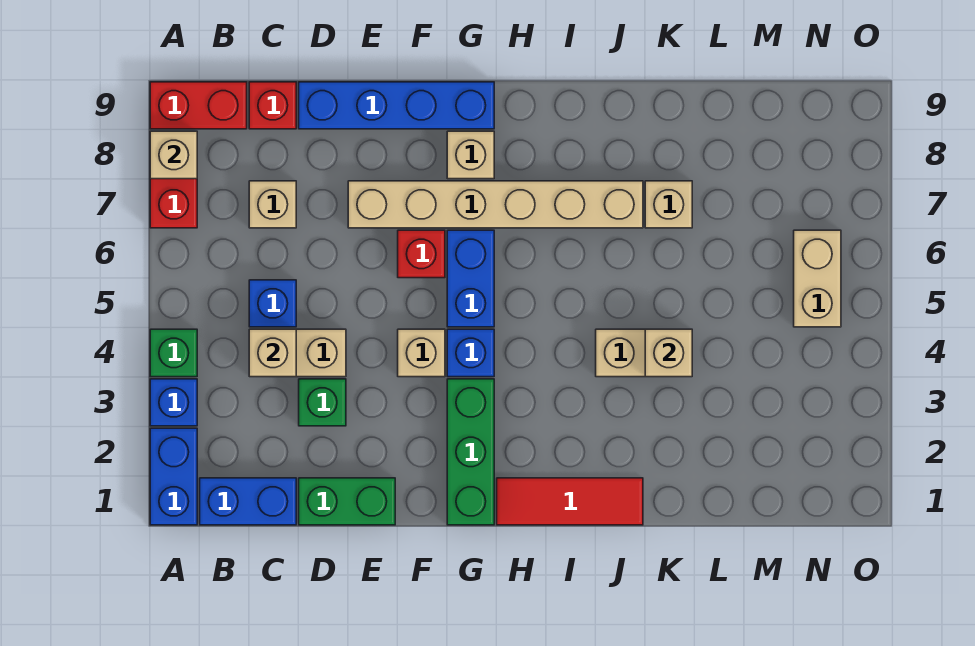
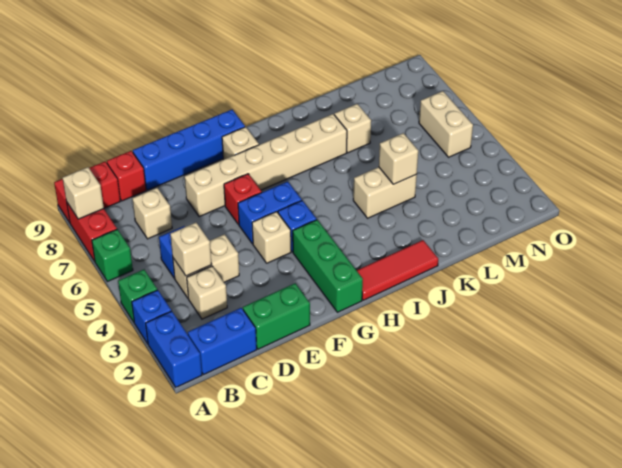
none -> tan brick C3 level 1
green brick D3 level 1 -> green brick A6 level 1
blue brick G5:G6 level 1 -> blue brick F5:G5 level 1

